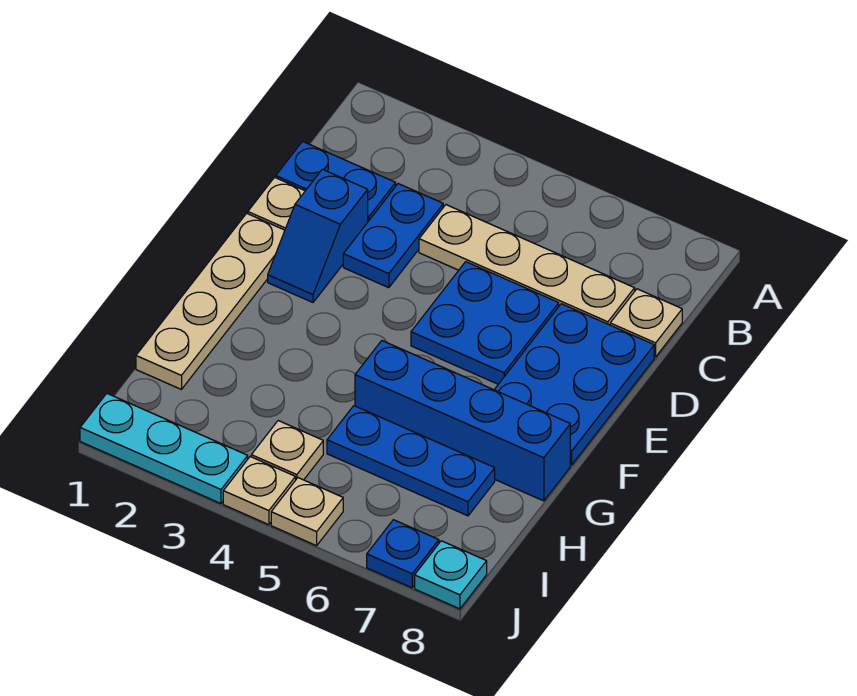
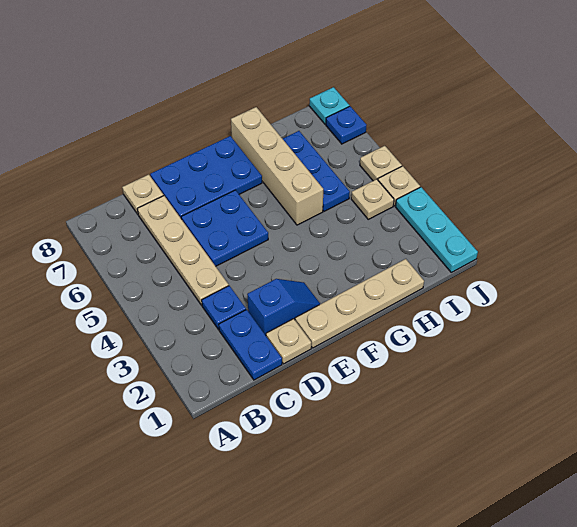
blue plate C3:D3 level 1 -> blue plate C3 level 1
blue brick G5:G8 level 1 -> tan brick G5:G8 level 1

